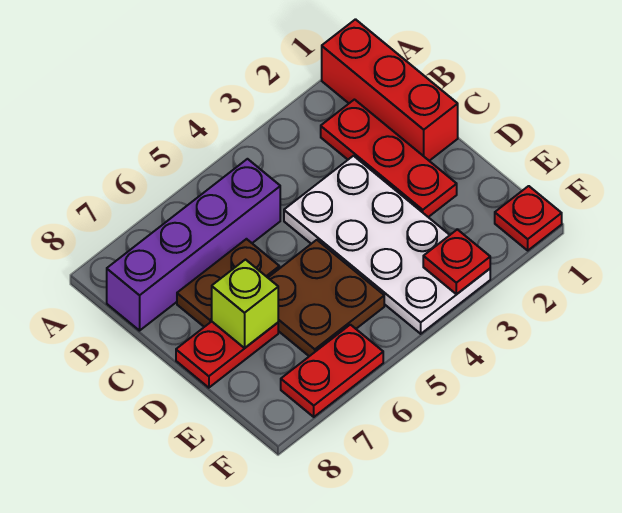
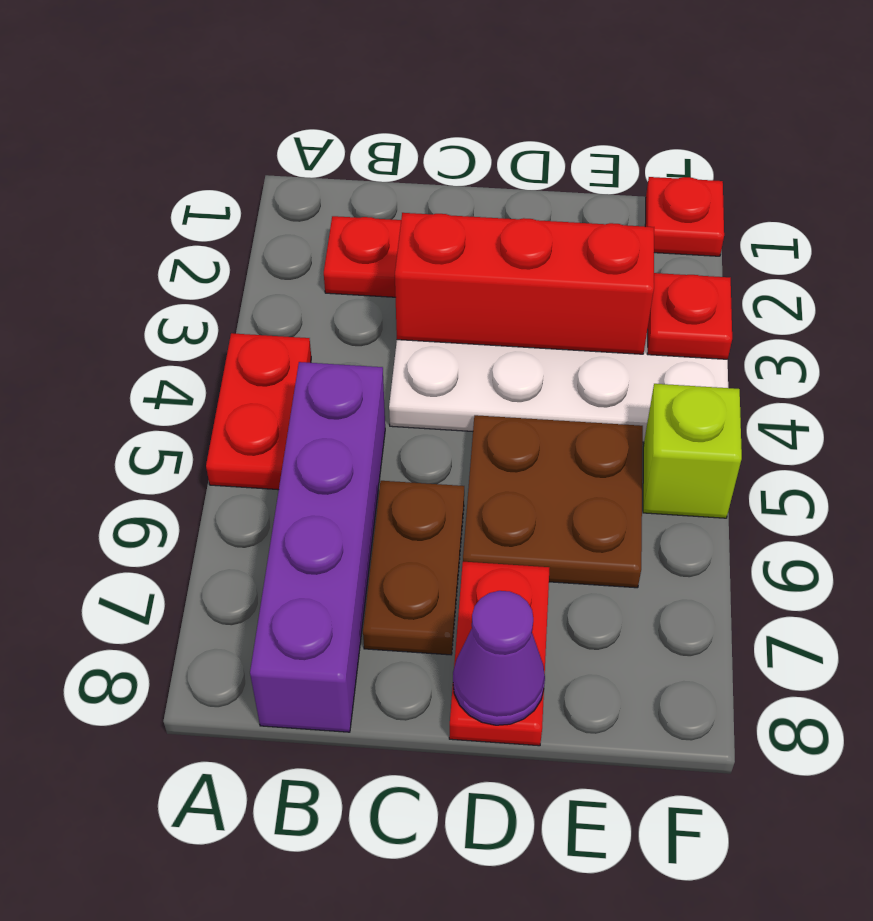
red brick A1:C1 level 1 -> red brick C3:E3 level 2
lime brick D7 level 2 -> lime brick F5 level 1
none -> purple cone D8 level 2
red plate F6:F7 level 1 -> red plate A4:A5 level 1

